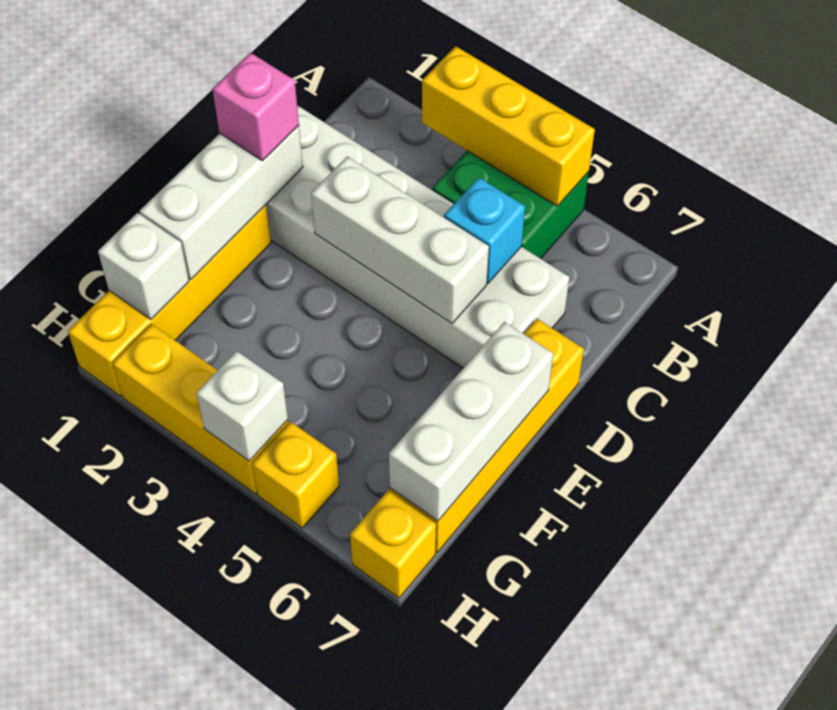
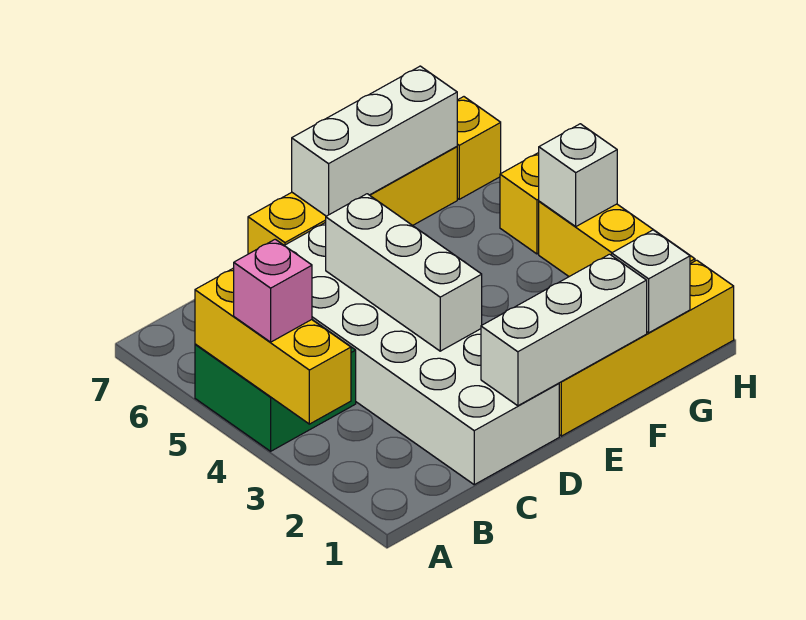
cyan brick C5 level 2 -> none
pink brick D1 level 3 -> pink brick A4 level 3

